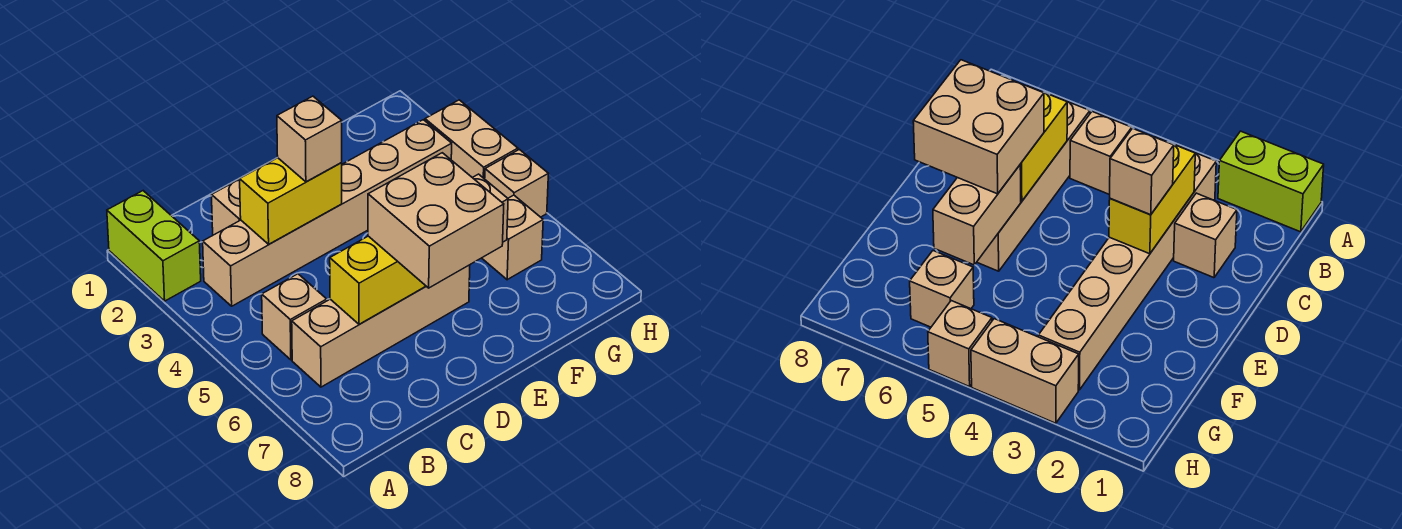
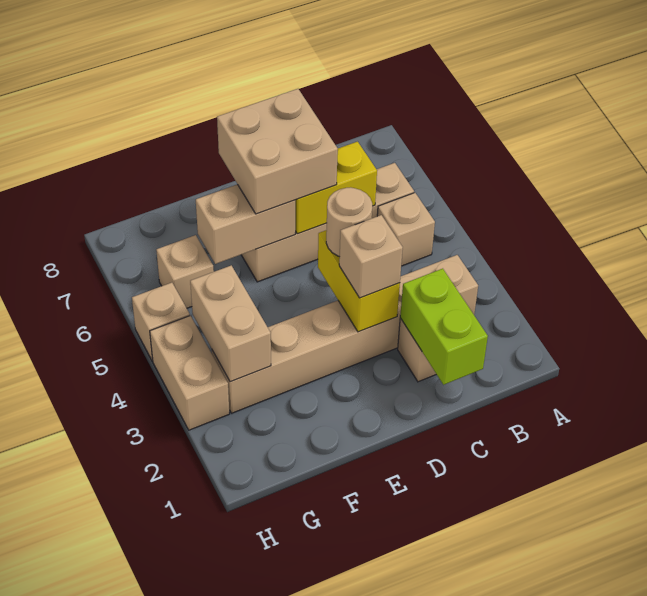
lime brick A1:A2 level 1 -> lime brick C1:C2 level 2
yellow brick C3:D3 level 2 -> yellow brick D3:D4 level 2
none -> tan round brick D4 level 3
none -> tan brick G3:G4 level 2

